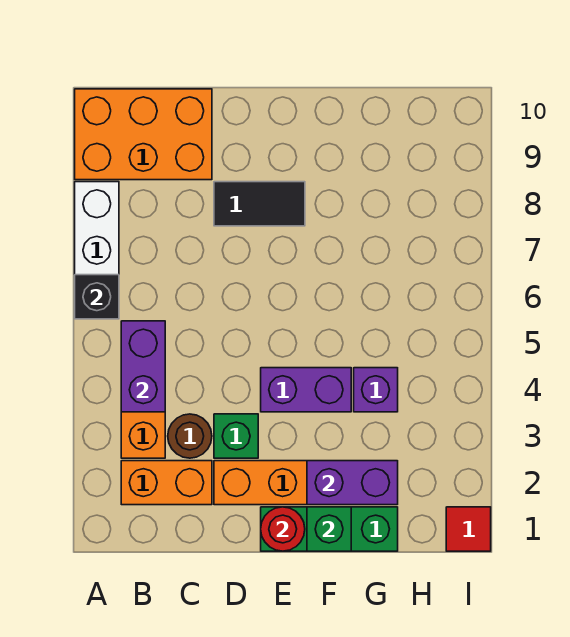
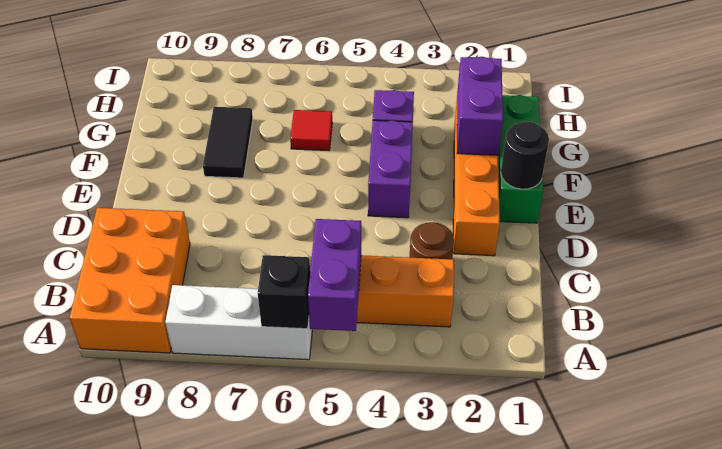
orange brick B2:C2 level 1 -> none
purple brick B4:B5 level 2 -> purple brick A5:B5 level 2
green brick D3 level 1 -> none
black tile D8:E8 level 1 -> black tile F8:G8 level 1
red round brick E1 level 2 -> black round brick E1 level 2
green brick F1 level 2 -> none
red tile I1 level 1 -> red tile G6 level 1

